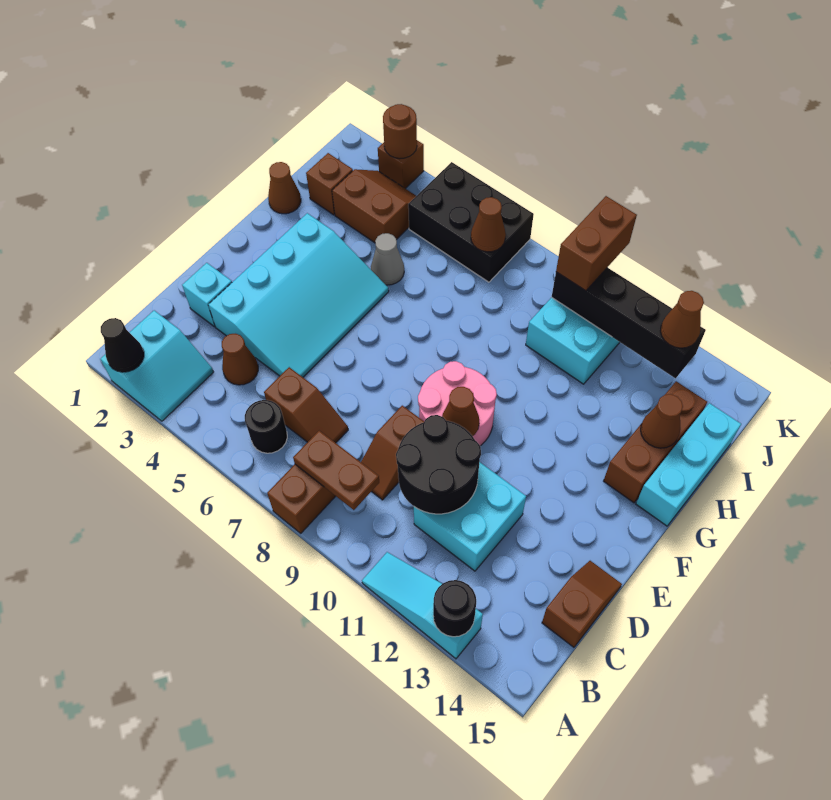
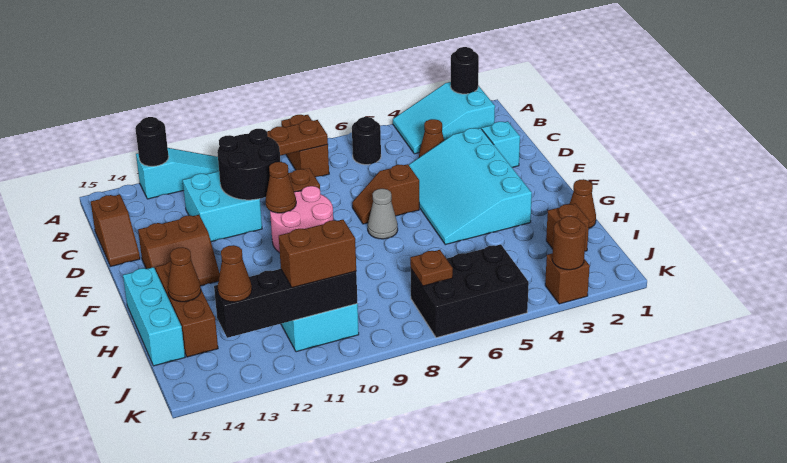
cyan slope A2:B3 level 1 top 2 -> cyan slope A2:B4 level 1 top 2
black cone A2 level 2 -> black round brick A2 level 2
brown slope C6:C7 level 1 top 6 -> brown slope E6:E7 level 1 top 6
grey cone H5 level 1 -> grey cone F7 level 1
brown slope I3:J4 level 1 top I -> brown slope E13:F14 level 1 top E
brown cone J7 level 2 -> brown plate J7 level 2
brown brick J10:K10 level 3 -> brown brick J10:J11 level 3

